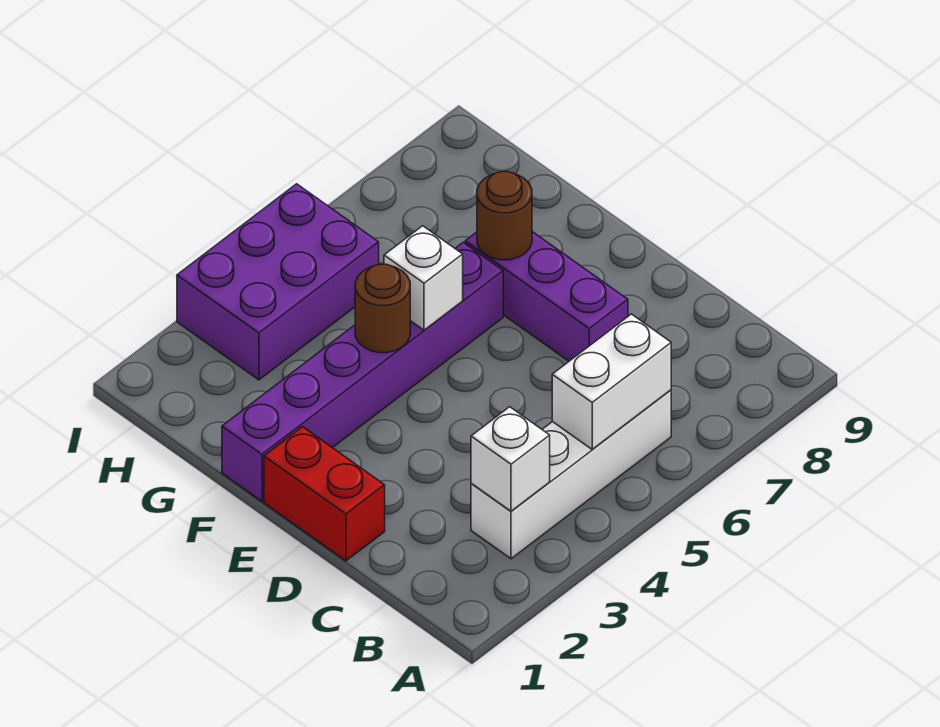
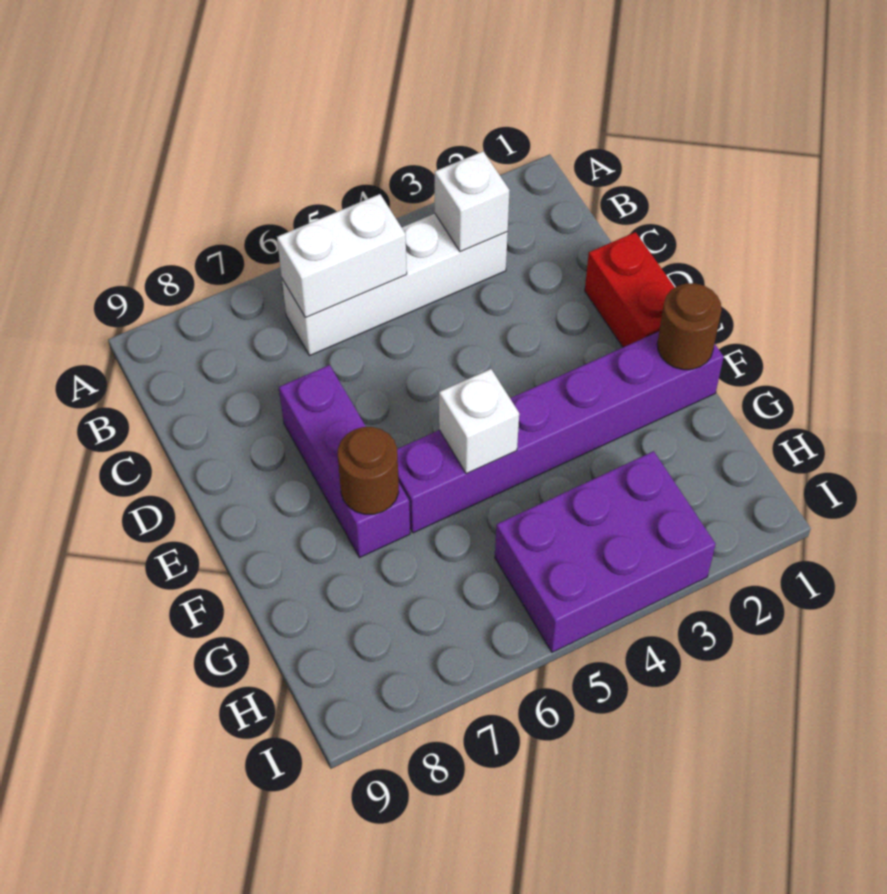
brown round brick F4 level 2 -> brown round brick F1 level 2

